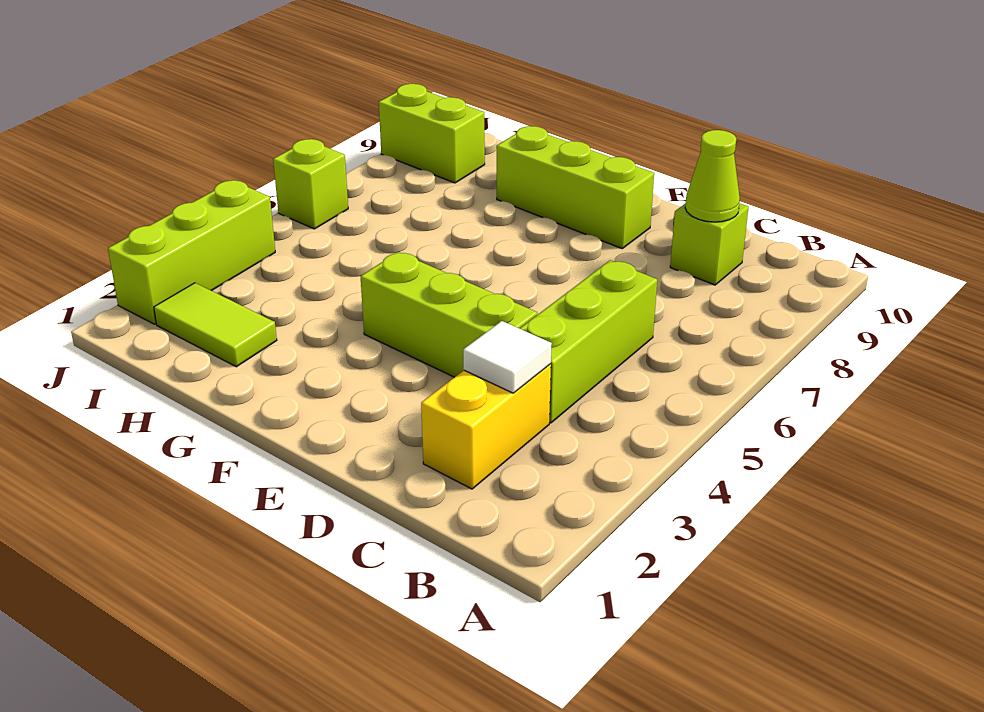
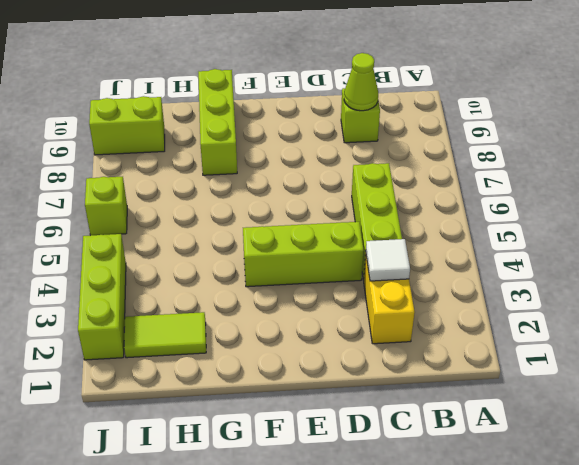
lime brick E9:G9 level 1 -> lime brick G8:G10 level 1

